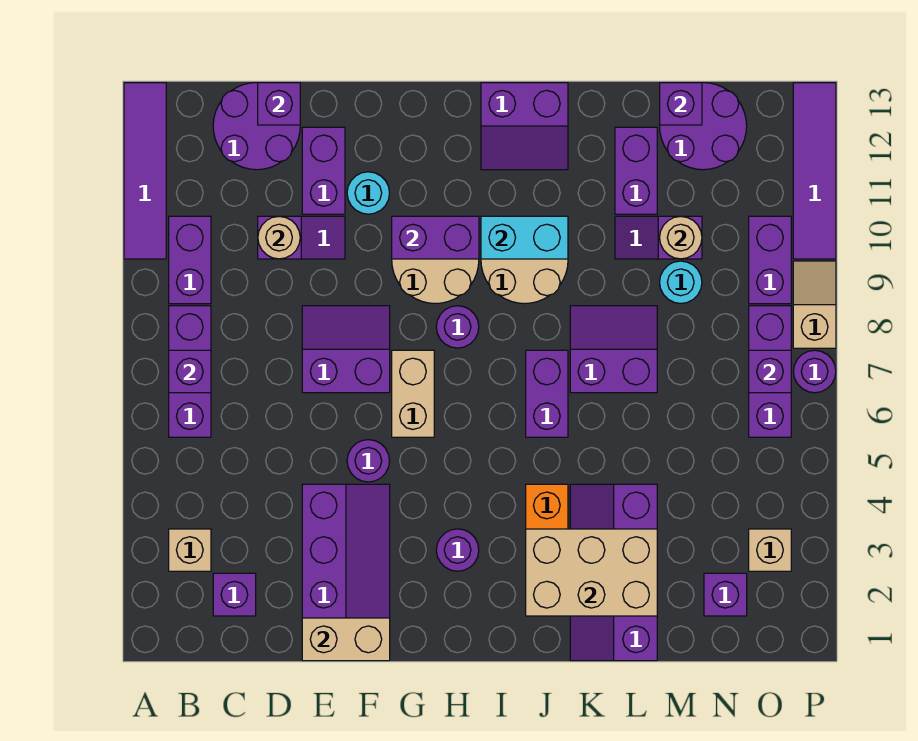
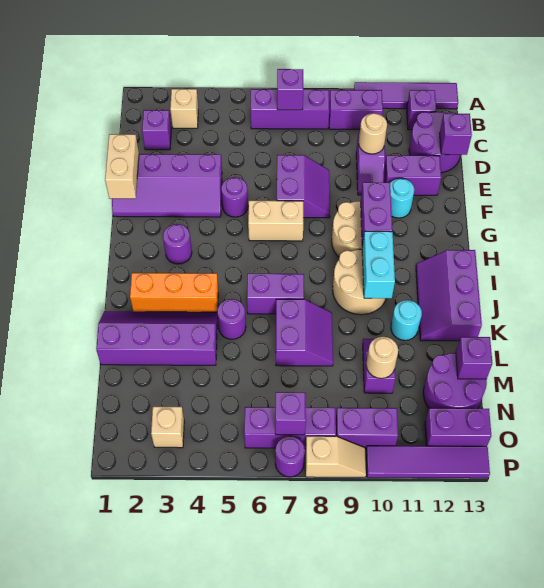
purple round brick H8 level 1 -> purple round brick K5 level 1
purple slope I12:J13 level 1 top 13 -> purple slope I12:K13 level 1 top 13
tan brick J2:L3 level 2 -> none
purple brick L11:L12 level 1 -> purple brick O12:O13 level 1
cyan round brick M9 level 1 -> cyan round brick K11 level 1
purple brick N2 level 1 -> purple brick B12 level 1

